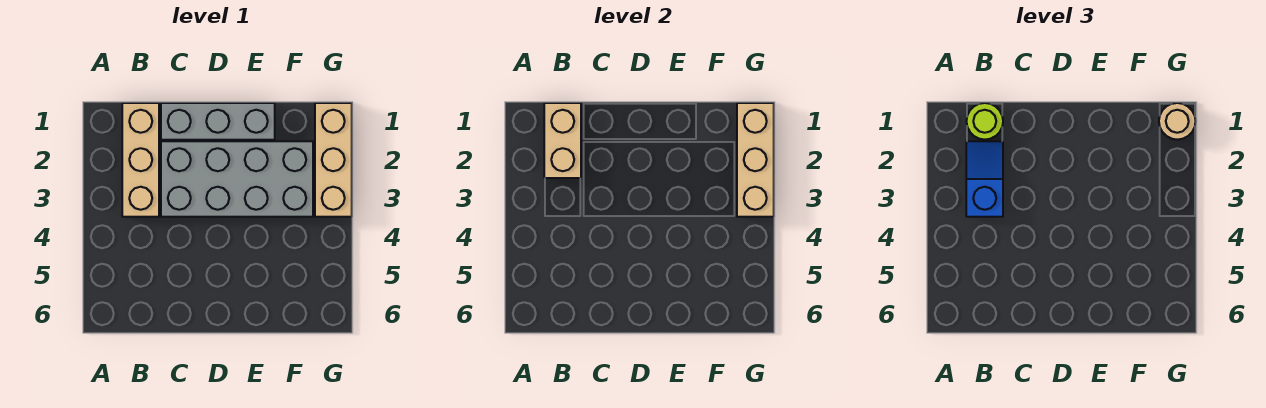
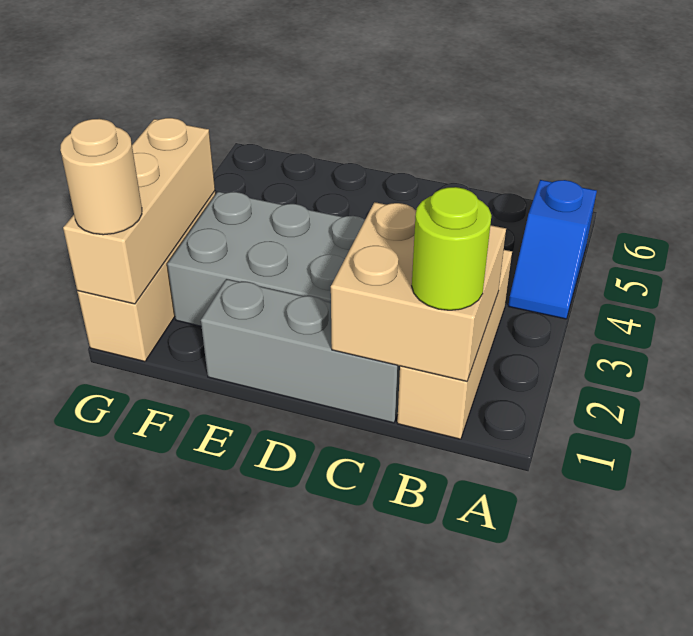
tan brick B1:B2 level 2 -> tan brick B1:C2 level 2
blue slope B2:B3 level 3 top 3 -> blue slope A4:A5 level 1 top 5

